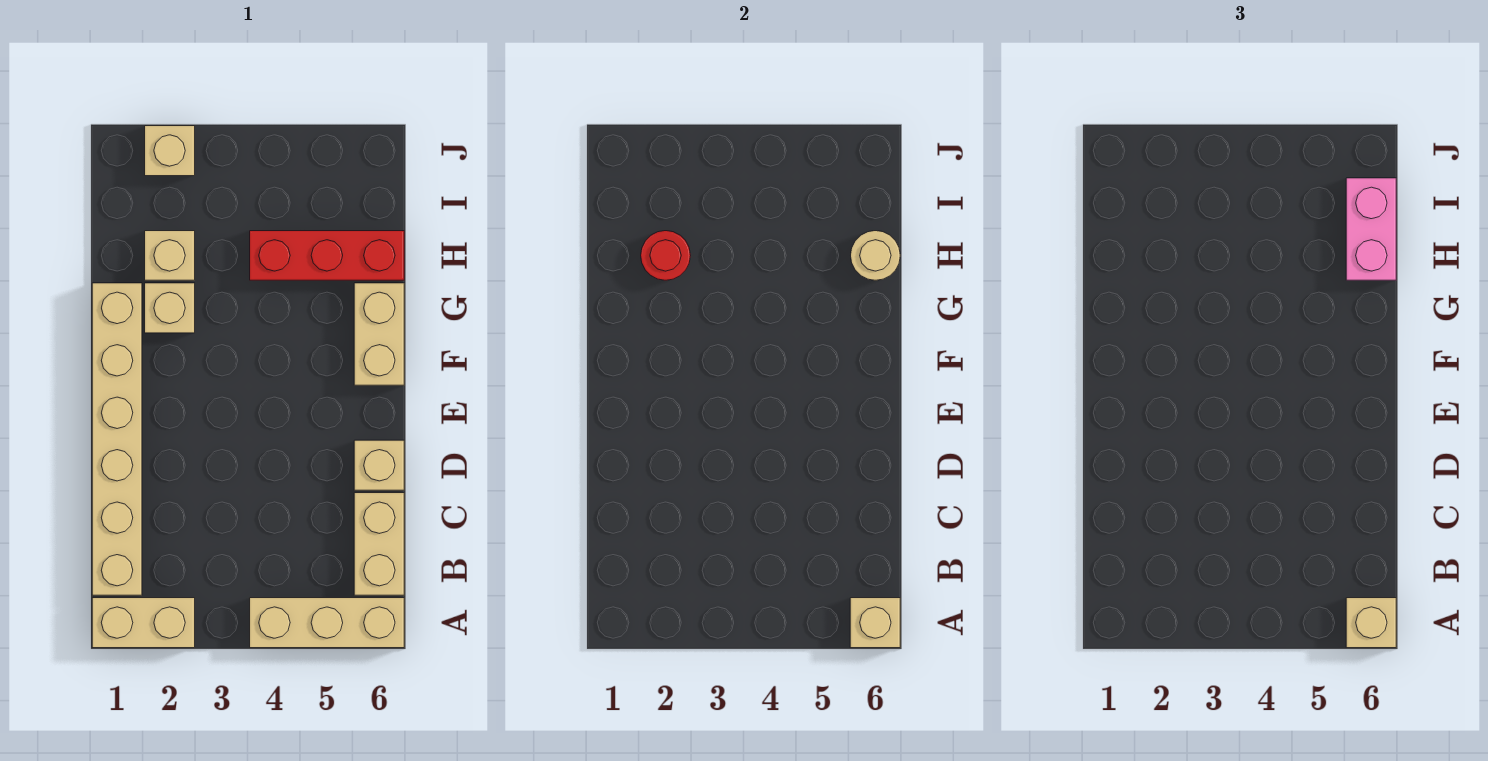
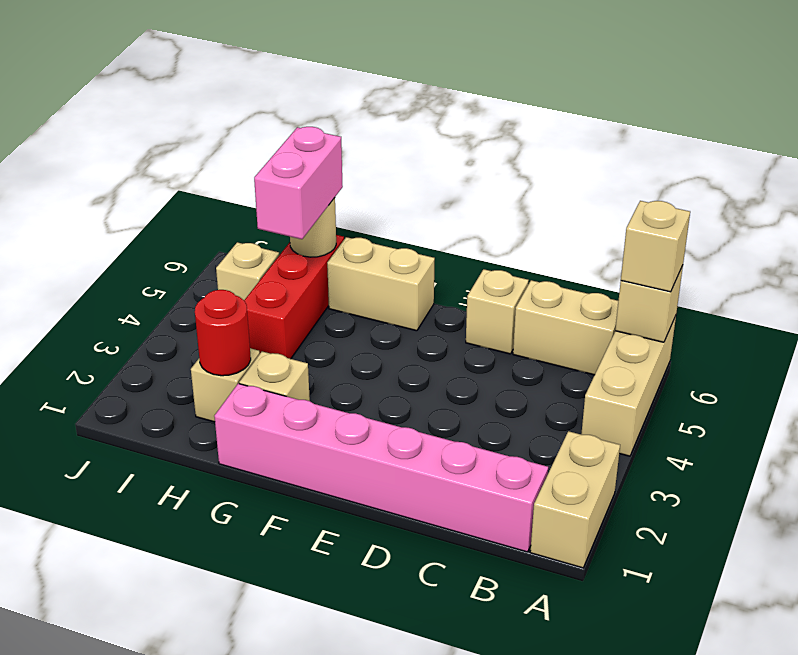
tan brick B1:G1 level 1 -> pink brick B1:G1 level 1
pink brick H6:I6 level 3 -> pink brick H5:H6 level 3
tan brick J2 level 1 -> tan brick I5 level 1

